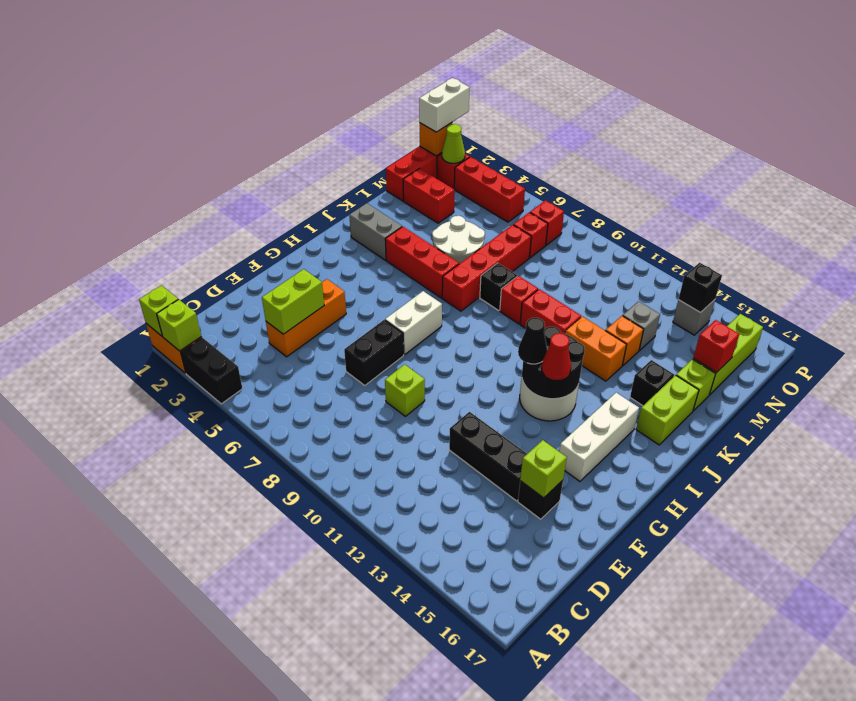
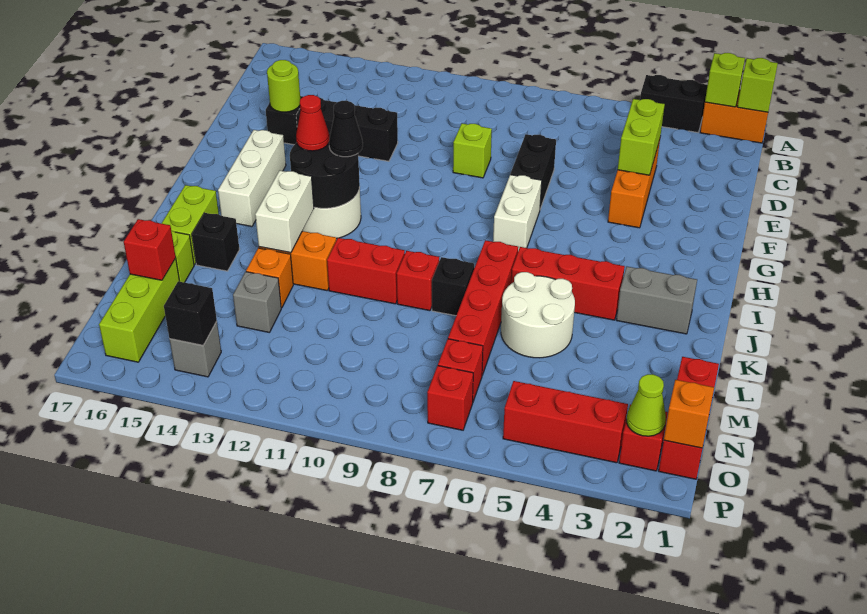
lime brick E15 level 2 -> lime round brick E15 level 2
red brick M2:M3 level 1 -> none
white brick O1:P1 level 3 -> white brick J13:K13 level 2

